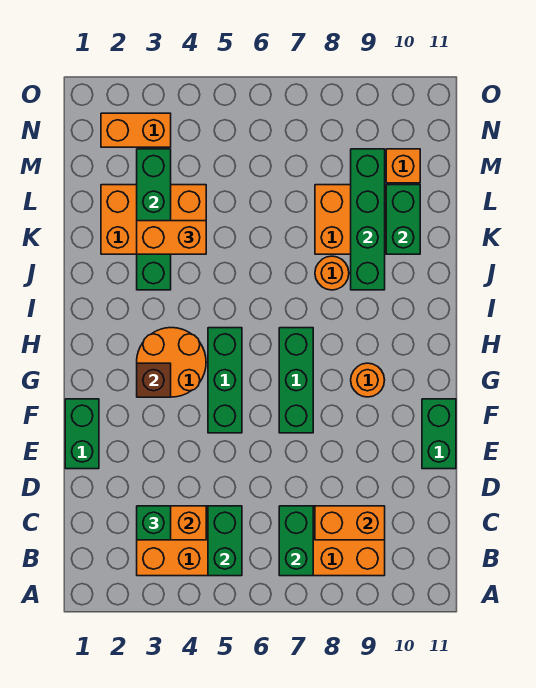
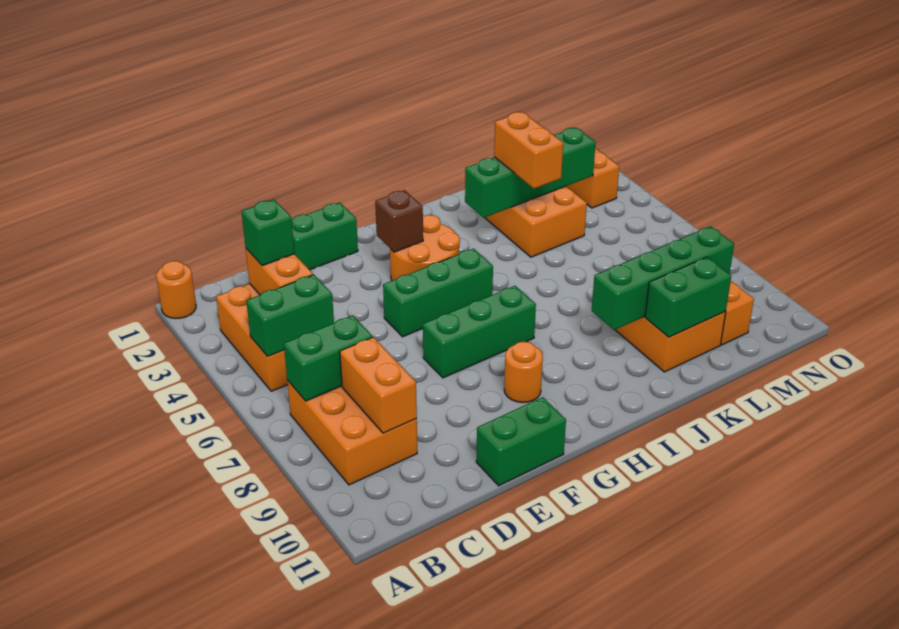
orange round brick J8 level 1 -> orange round brick A1 level 1

